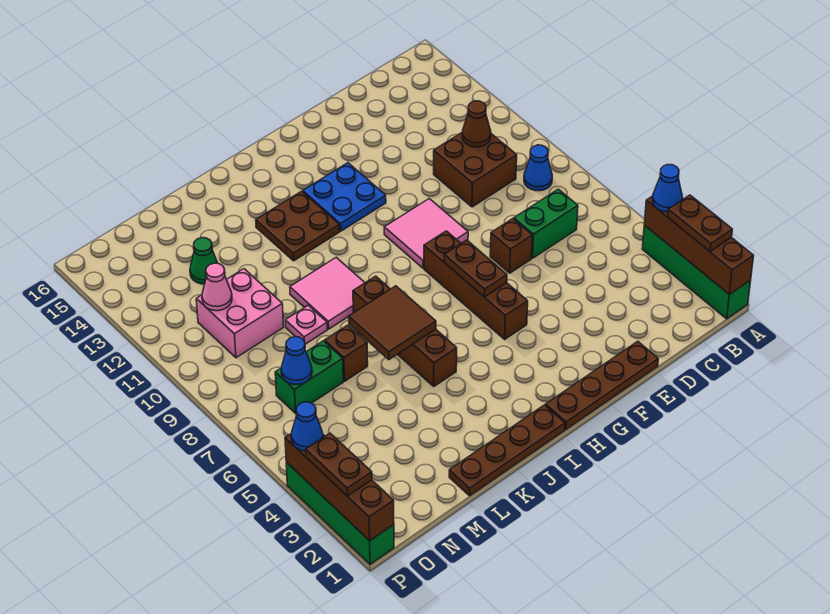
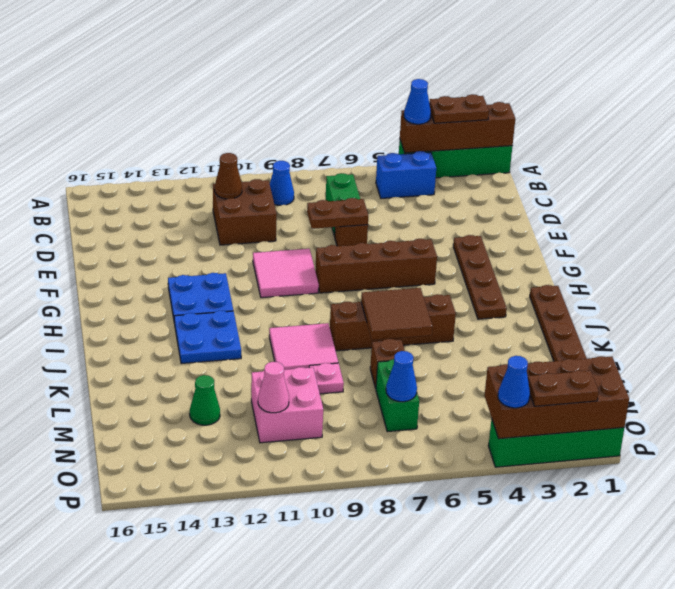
none -> blue brick B4:B5 level 1
brown plate E1:H1 level 1 -> brown plate F3:I3 level 1
brown plate G6:G7 level 2 -> brown plate E7:E8 level 2
brown plate I12:J13 level 1 -> blue plate I12:J13 level 1
brown brick P1:P4 level 2 -> brown brick O1:P4 level 2

